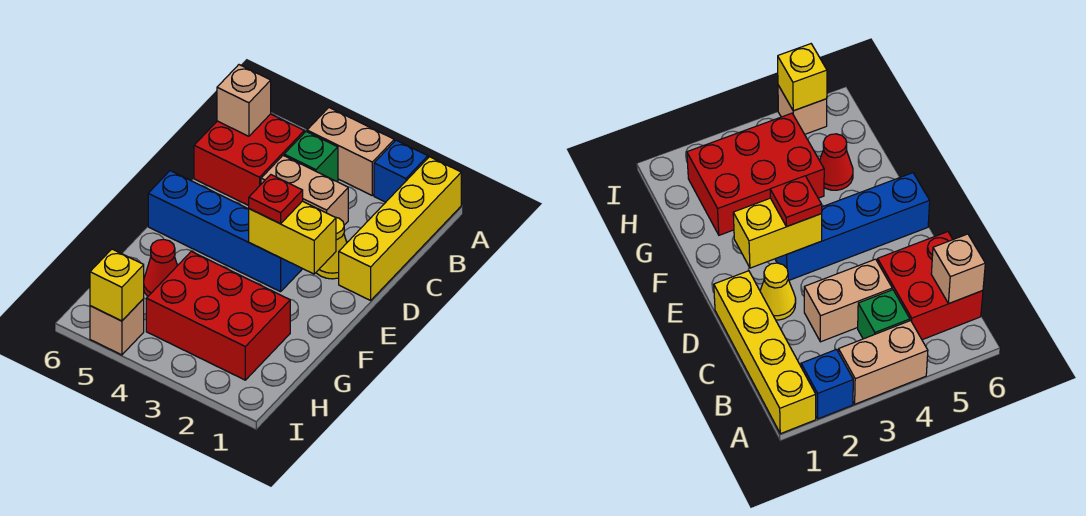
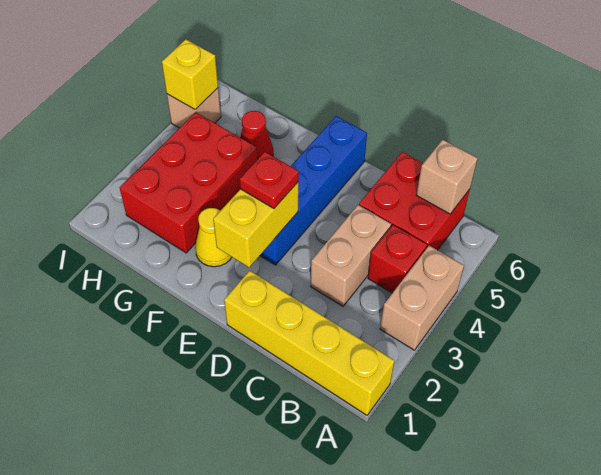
blue brick A2 level 1 -> none
green brick B4 level 1 -> red brick B4 level 1
yellow cone D2 level 1 -> yellow cone F2 level 1

